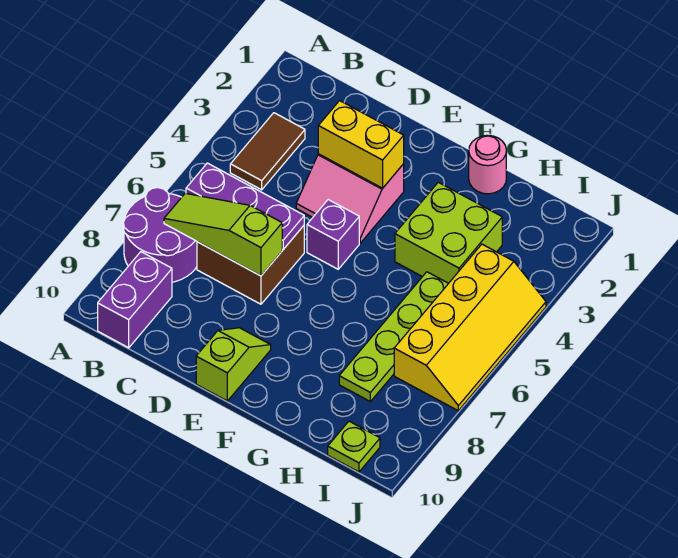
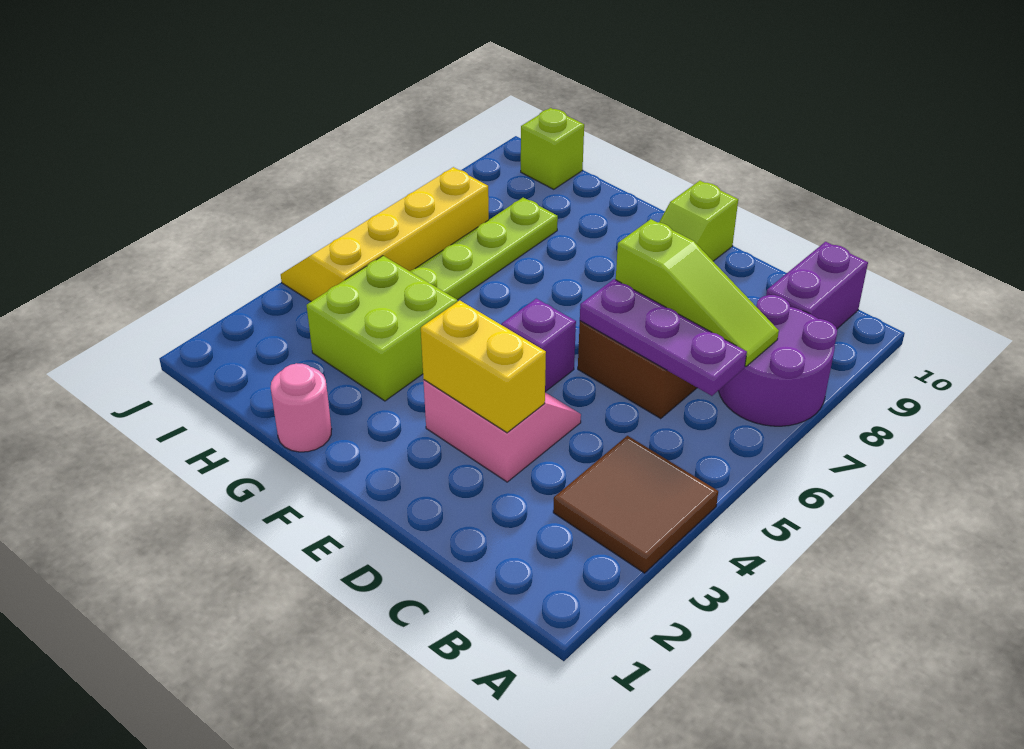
brown tile B3:B4 level 1 -> brown tile A3:B4 level 1
lime plate I10 level 1 -> lime brick I10 level 1

